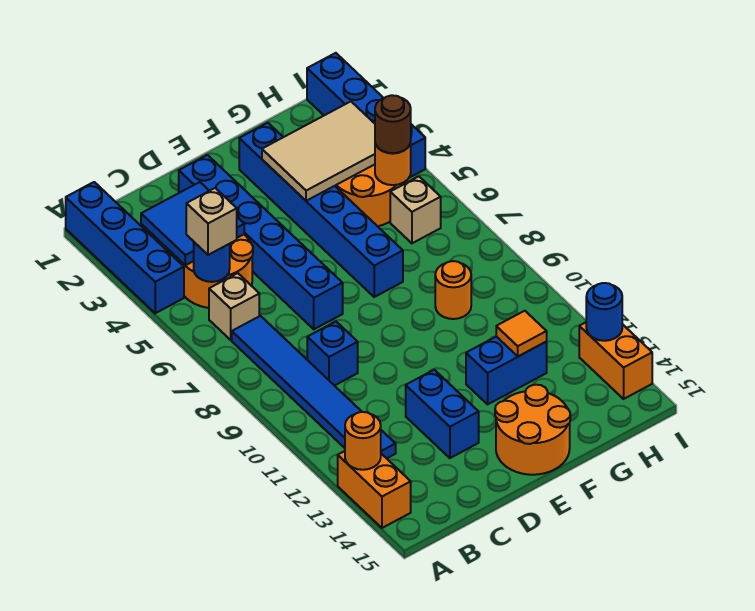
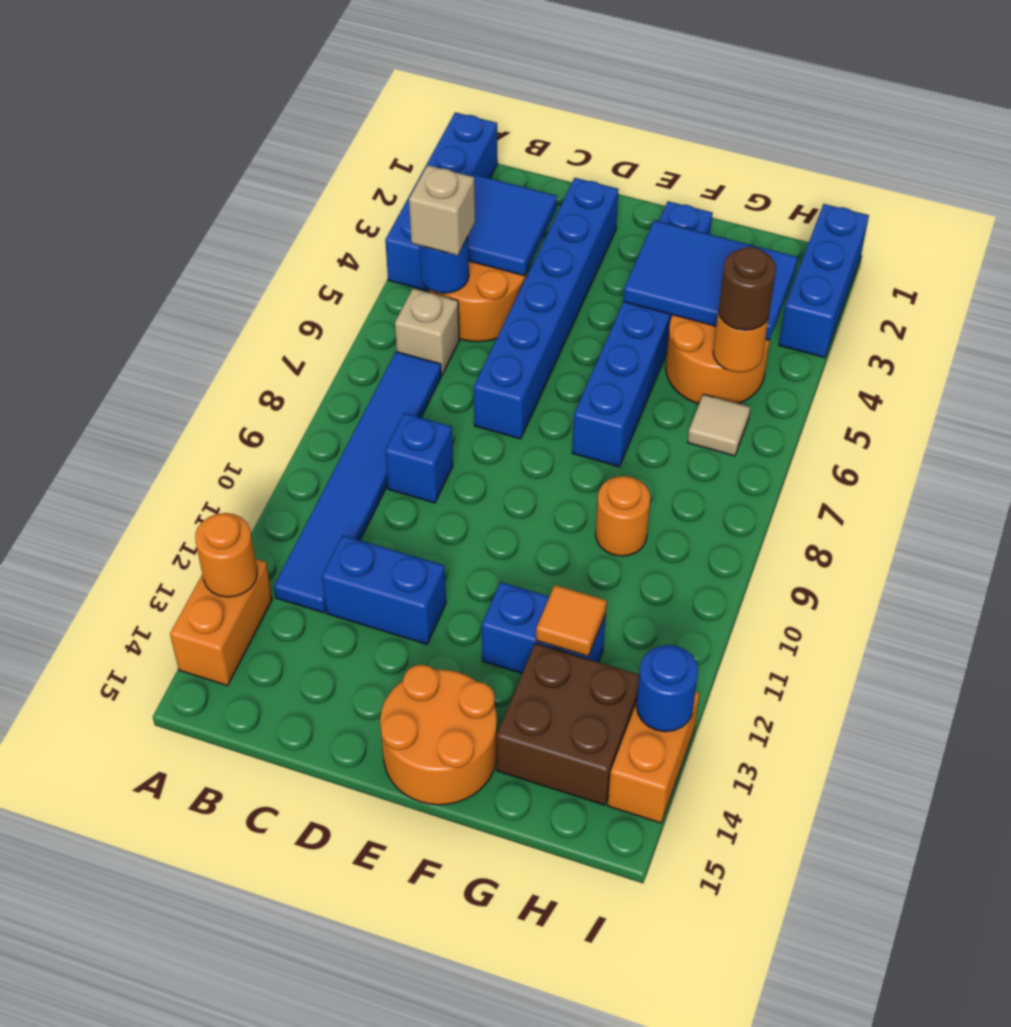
blue brick D12:D13 level 1 -> blue brick C12:D12 level 1
tan tile F3:H4 level 2 -> blue tile F3:H4 level 2
none -> brown brick G13:H14 level 1
tan brick H6 level 1 -> tan tile H6 level 1
blue brick I1:I4 level 1 -> blue brick I1:I3 level 1

